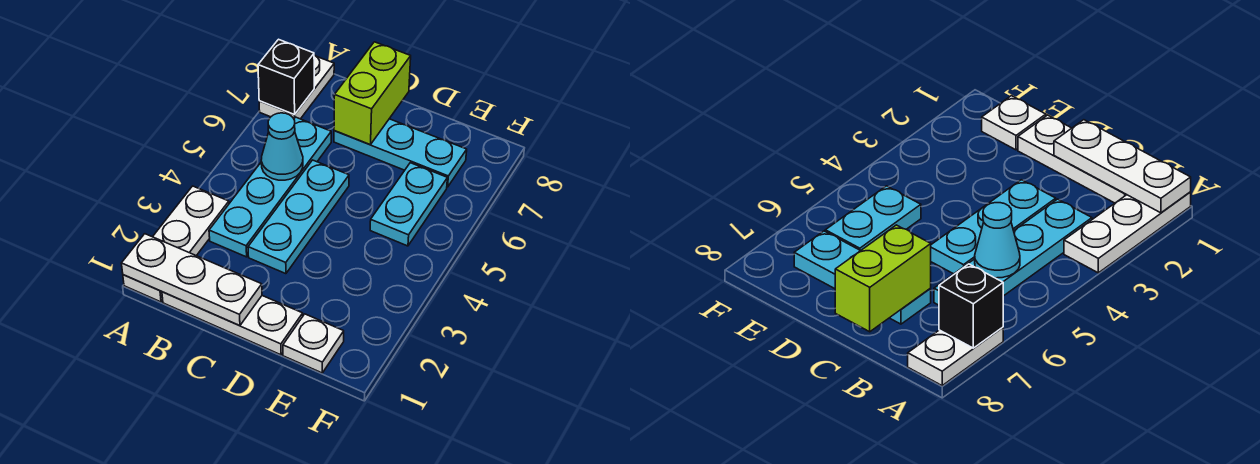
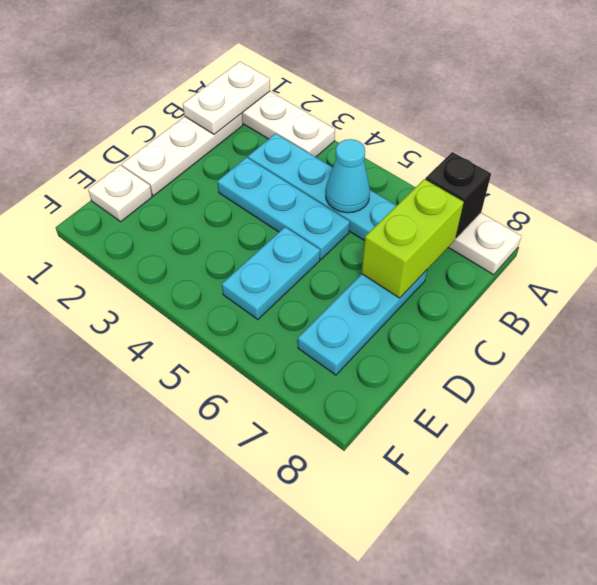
white plate A1:C1 level 2 -> white plate A1:B1 level 2
lime brick C7:C8 level 2 -> lime brick B7:C7 level 2
cyan plate E5:E6 level 1 -> cyan plate D5:E5 level 1

